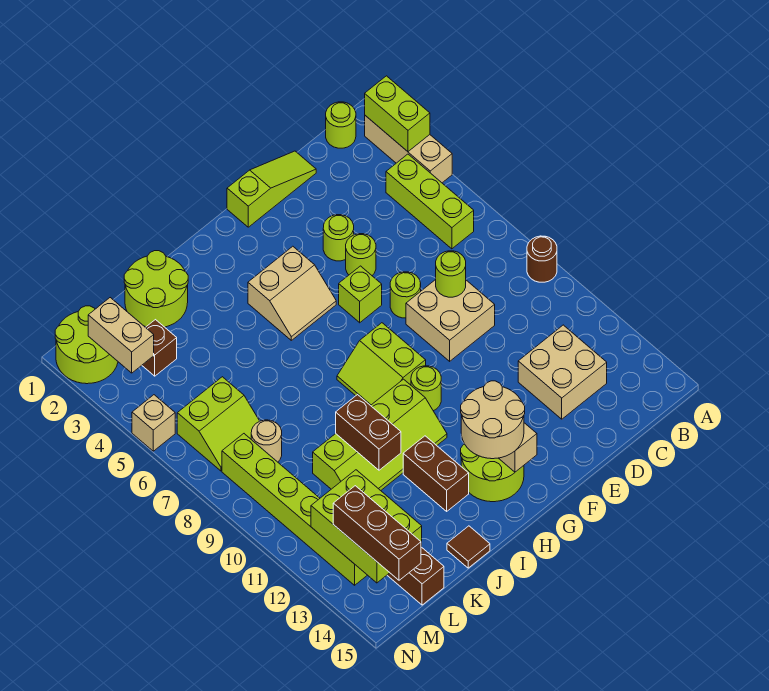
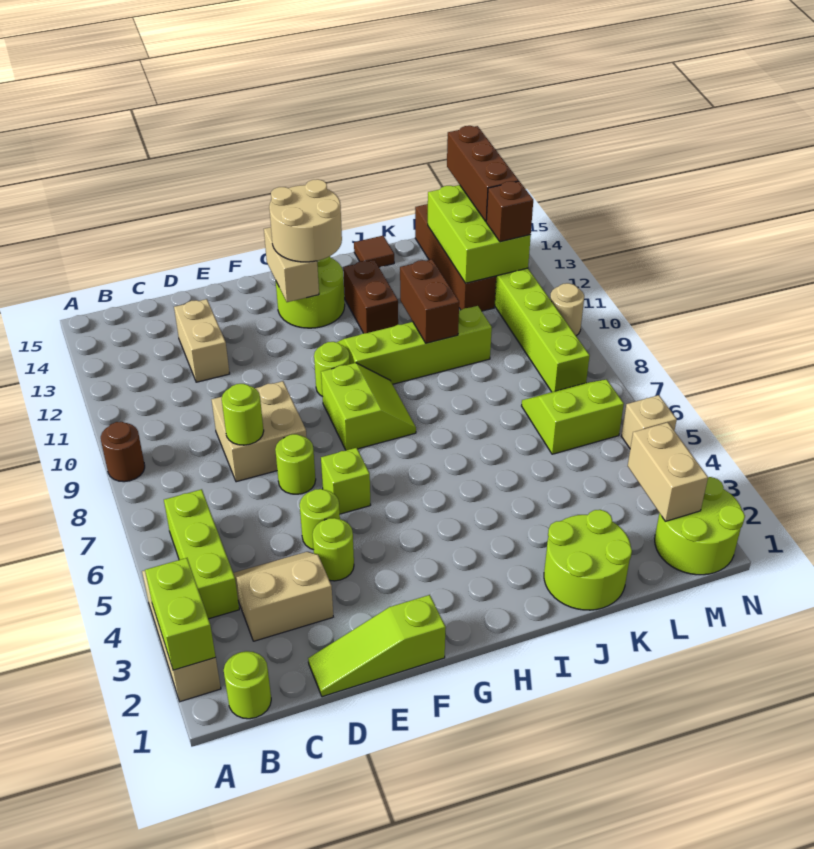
tan brick C12:D13 level 1 -> tan brick D12:D13 level 1
tan slope G4:H5 level 1 top 4 -> tan slope C3:D4 level 1 top 3
brown brick L3 level 1 -> brown brick M12 level 3
tan round brick L8 level 1 -> tan round brick N10 level 1

